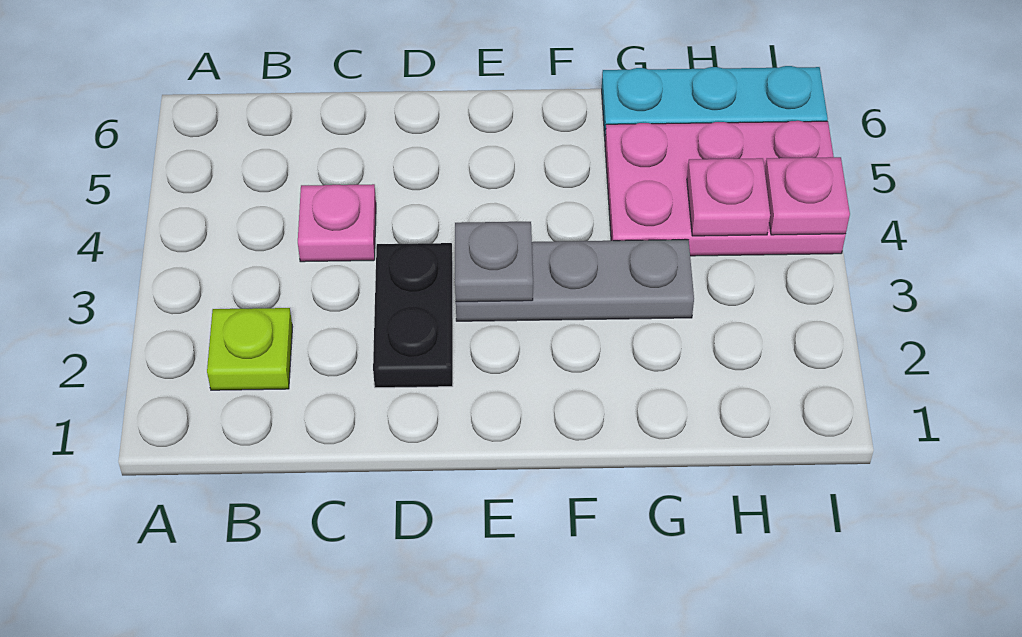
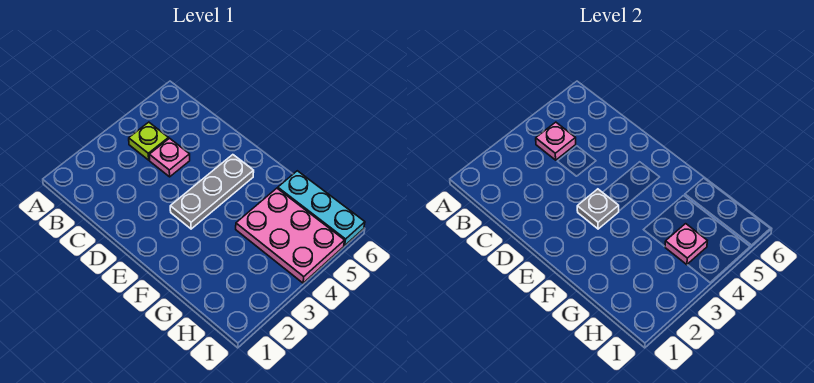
lime plate B2 level 1 -> lime plate B4 level 1
black plate D2:D3 level 1 -> none
grey plate E3:G3 level 1 -> grey plate E3:E5 level 1
pink plate I4 level 2 -> pink plate B4 level 2

